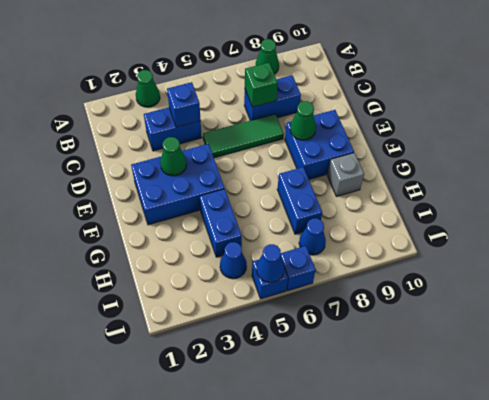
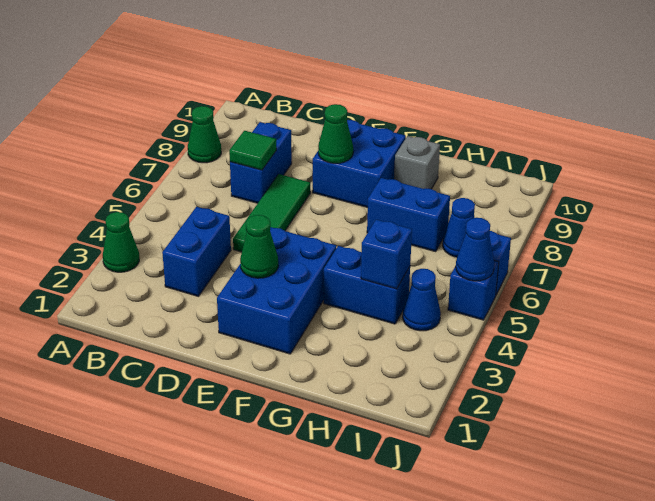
blue brick C4 level 2 -> blue brick H4 level 2
green brick C7 level 2 -> green tile C7 level 2

